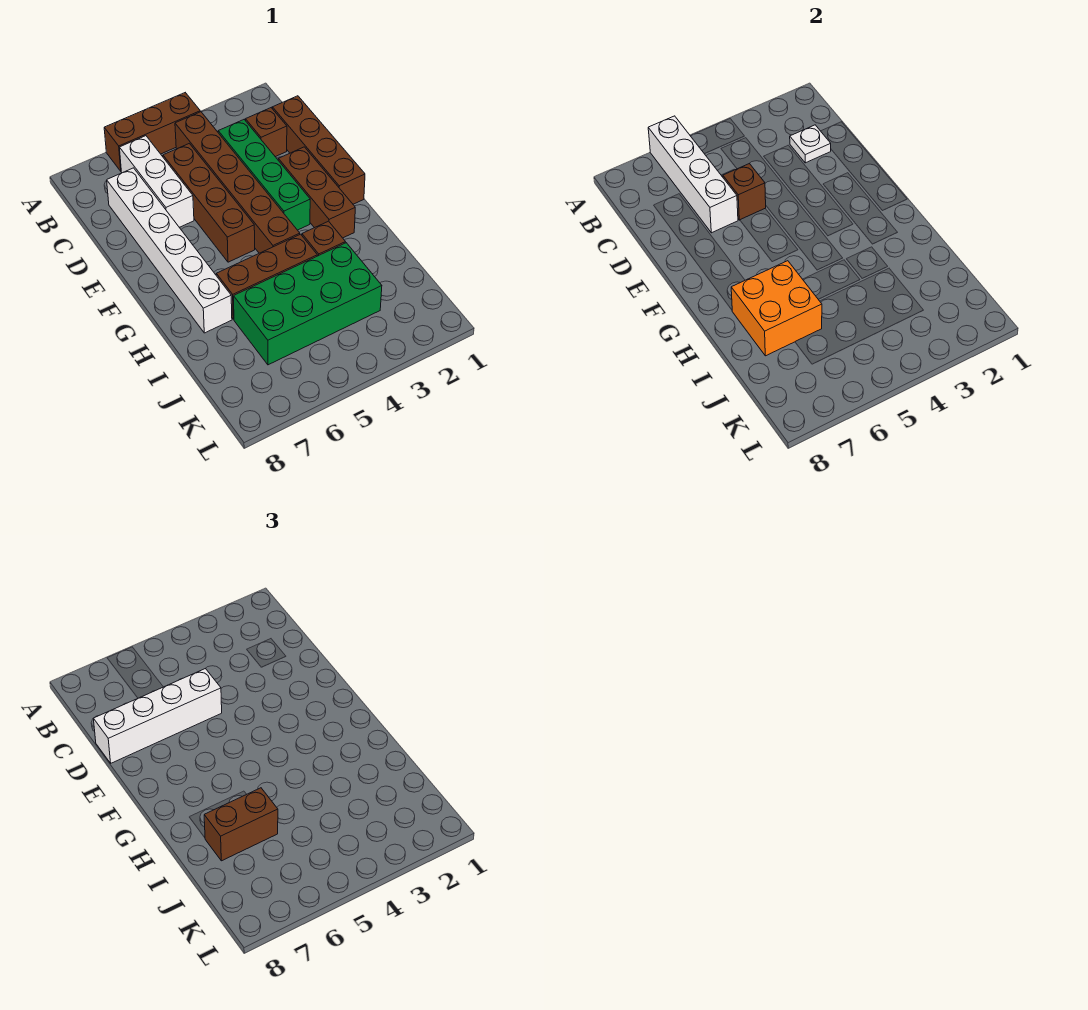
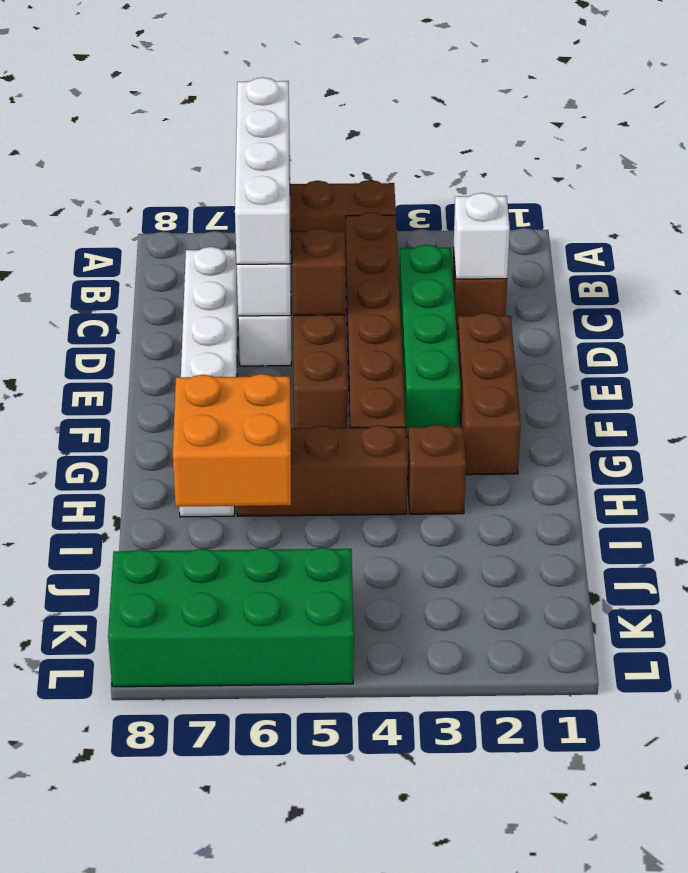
brown brick C1:F1 level 1 -> none
white plate C2 level 2 -> white brick C2 level 2
white brick D5:D8 level 3 -> white brick A6:D6 level 3
green brick I3:J6 level 1 -> green brick K5:L8 level 1
brown brick I6:I7 level 3 -> none

